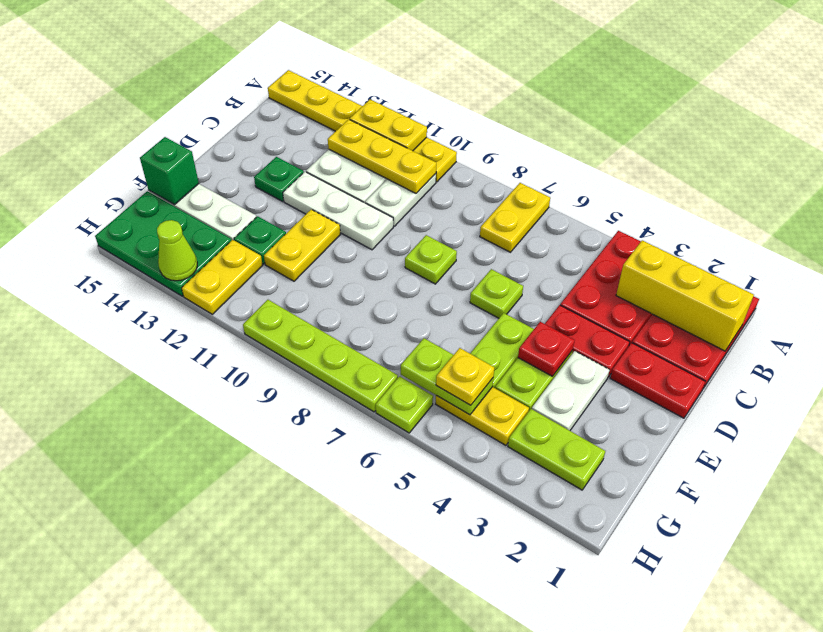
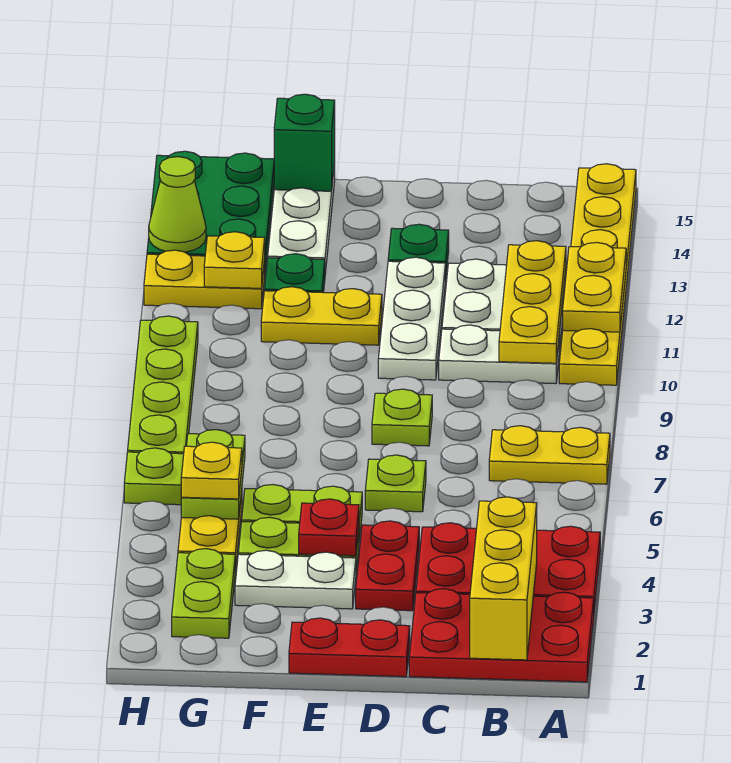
red plate D1:D2 level 1 -> red plate D1:E1 level 1
none -> yellow plate G12 level 2

